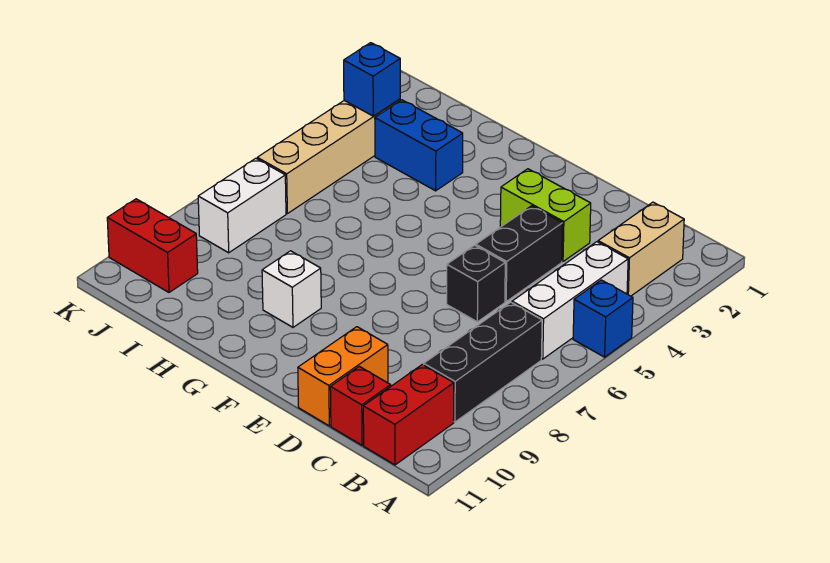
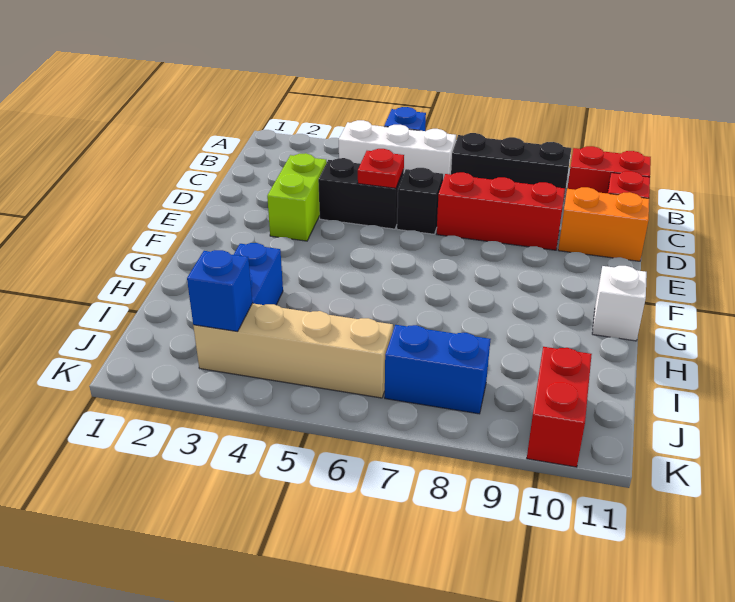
tan brick B2:B3 level 1 -> none
none -> red plate D5 level 2
none -> red brick D7:D9 level 1
white brick G9 level 1 -> white brick G11 level 1
white brick J7:J8 level 1 -> blue brick J7:J8 level 1

